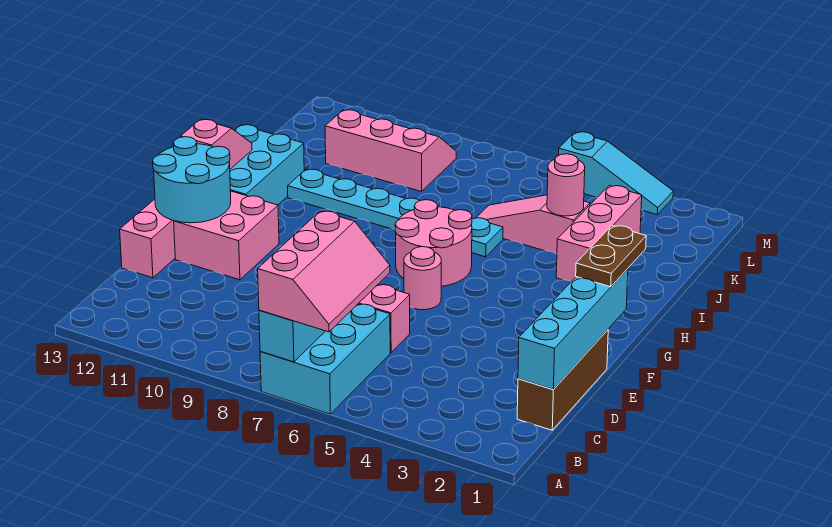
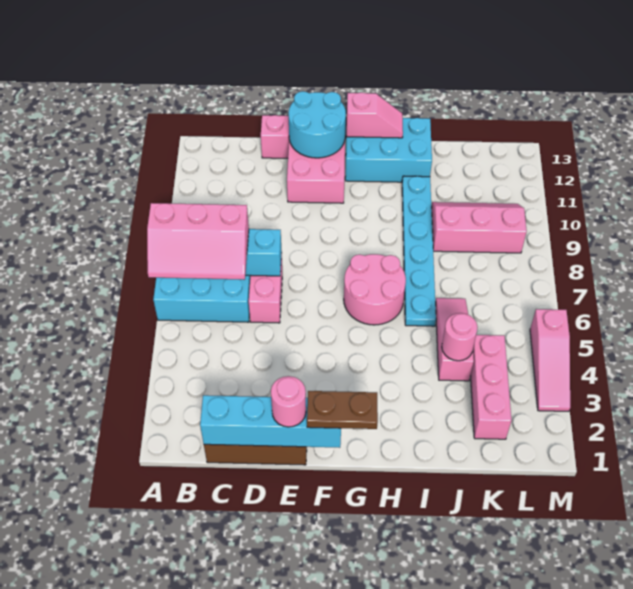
pink round brick F6 level 1 -> pink round brick E1 level 3
pink brick I3:K3 level 1 -> pink brick K2:K4 level 1
pink slope K9:L11 level 1 top K -> pink slope J9:L10 level 1 top 9
cyan slope M3:M5 level 1 top 5 -> pink slope M3:M5 level 1 top 5

